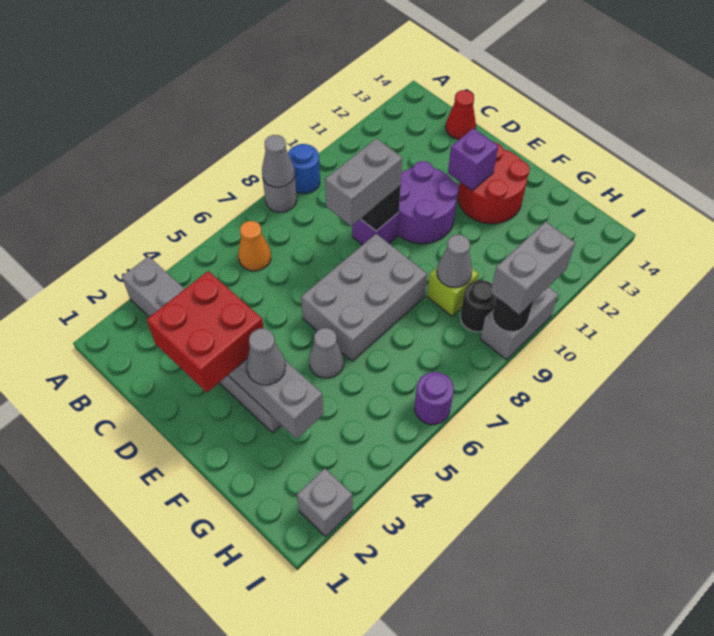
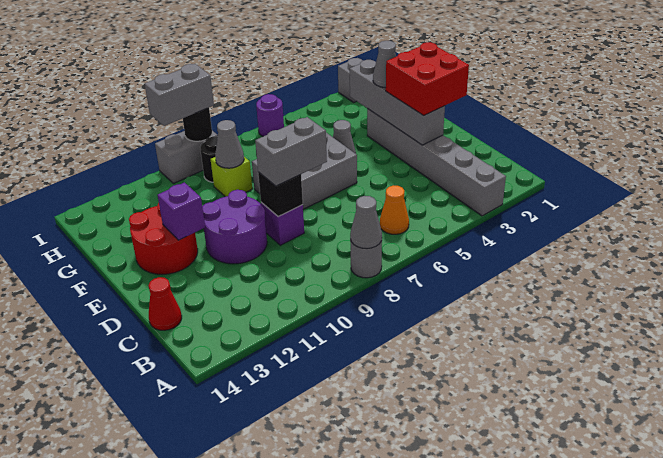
blue round brick A9 level 1 -> none

